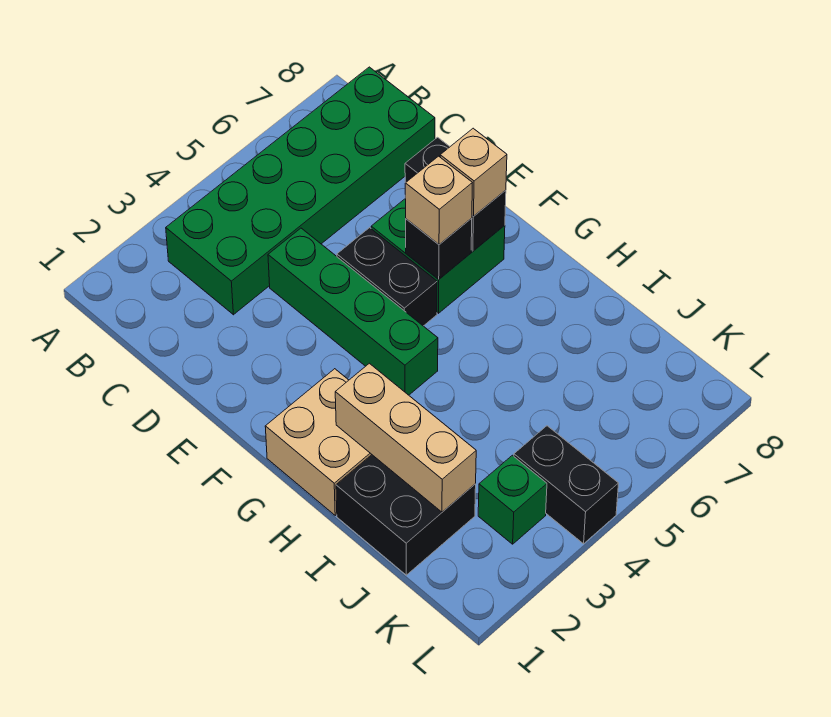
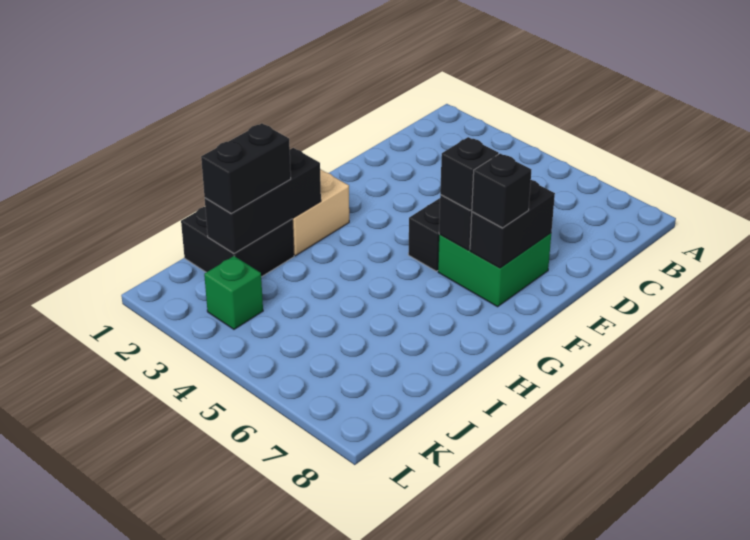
green brick B3:C8 level 1 -> none
green brick D4:G4 level 1 -> none
tan brick F6 level 3 -> black brick F6 level 3
tan brick F7 level 3 -> black brick F7 level 3
tan brick H2:J2 level 2 -> black brick H2:J2 level 2
black brick K4:L4 level 1 -> black brick I2:J2 level 3

